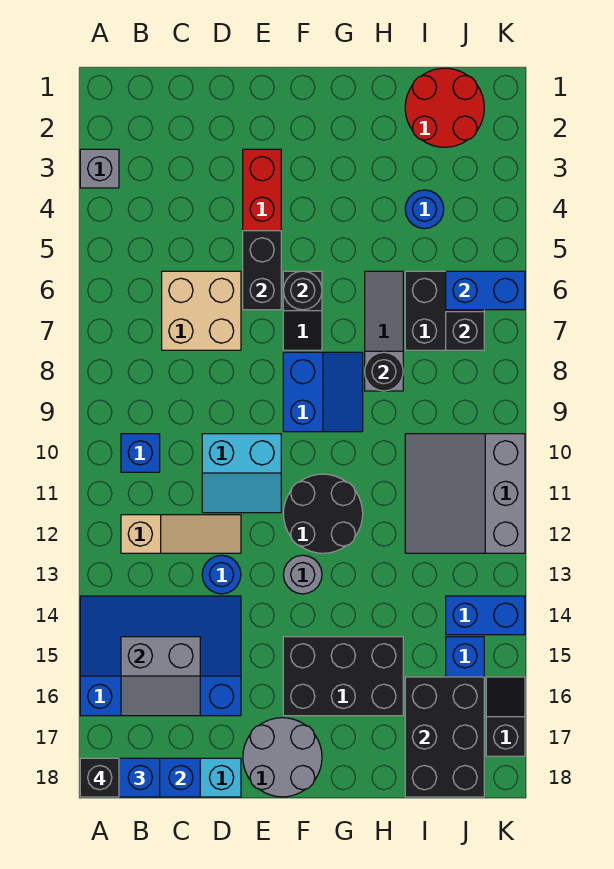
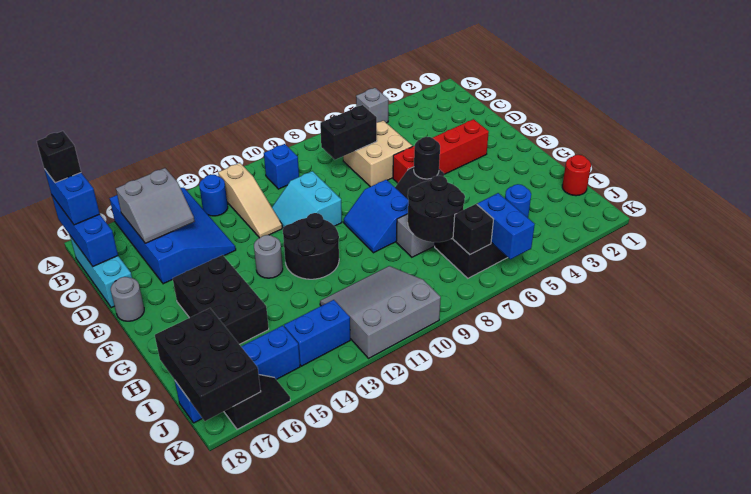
grey brick A3 level 1 -> grey brick A5 level 1
grey slope B15:C16 level 2 top 15 -> grey slope B15:C16 level 2 top B
blue round brick D13 level 1 -> blue round brick B13 level 1
black brick E5:E6 level 2 -> black brick C7:C8 level 2
grey round brick E17:F18 level 1 -> grey round brick E18 level 1
blue slope F8:G9 level 1 top F -> blue slope F8:G9 level 1 top 8
black round brick H8 level 2 -> black round brick H7:I8 level 2
red round brick I1:J2 level 1 -> red round brick I1 level 1
black brick I16:J18 level 2 -> black brick I17:K18 level 2
blue brick J14:K14 level 1 -> blue brick J13:J14 level 1

